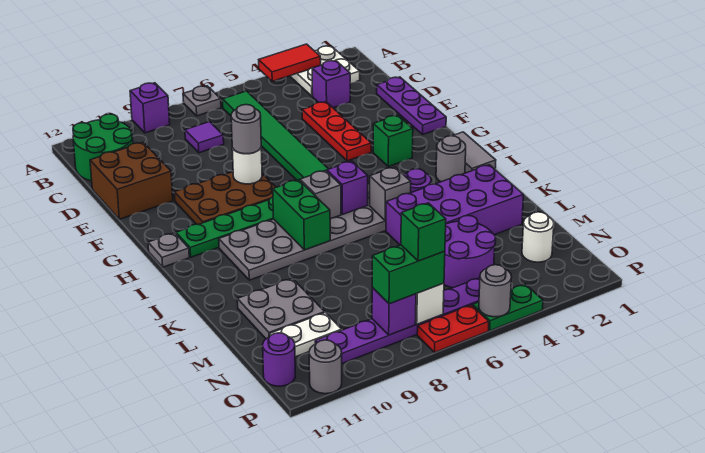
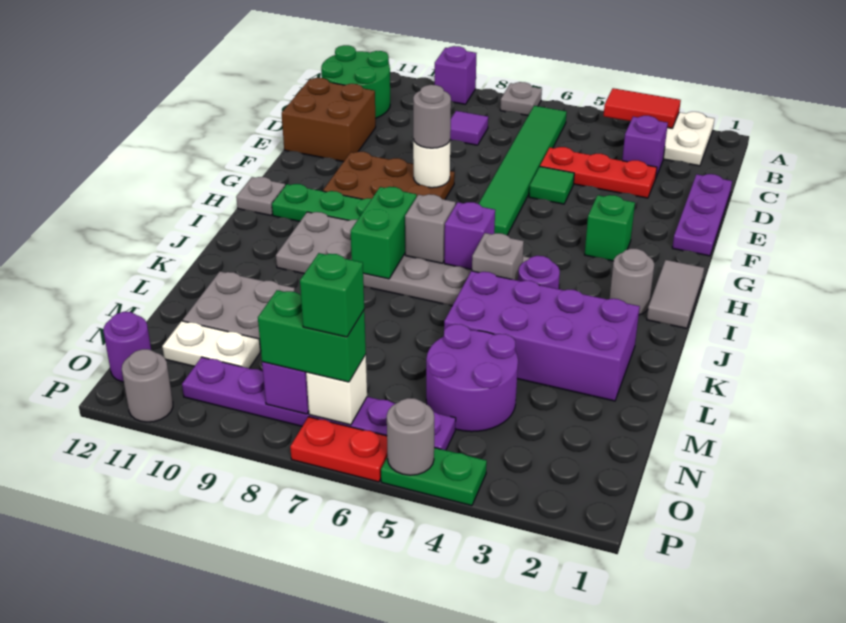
red plate D4:F4 level 1 -> red plate D3:D5 level 1
none -> green tile E5 level 1
white round brick N2 level 1 -> none

